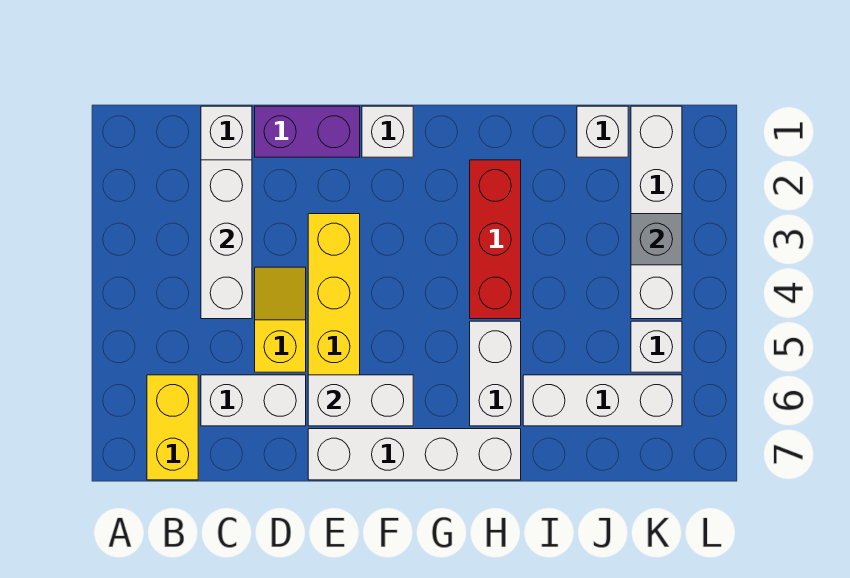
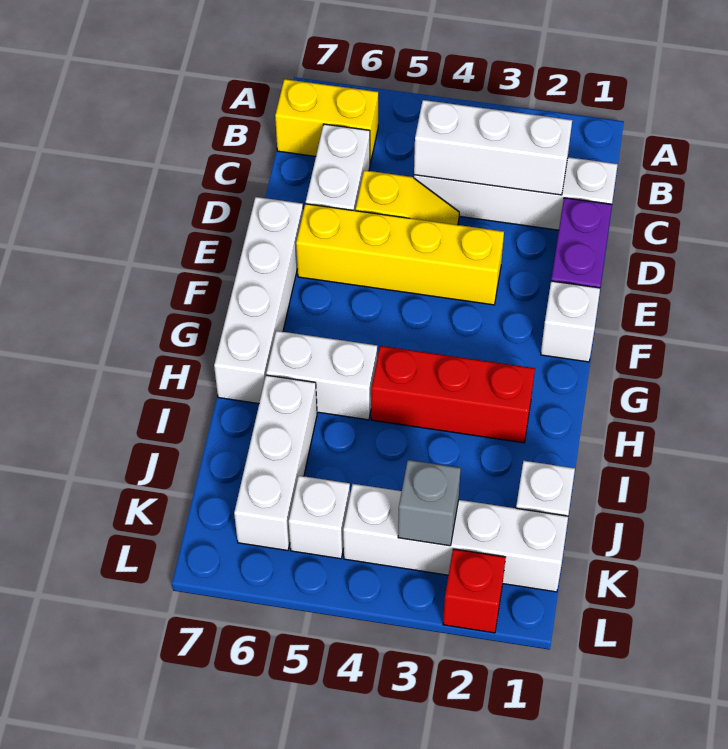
white brick E6:F6 level 2 -> none
none -> red brick L2 level 1

